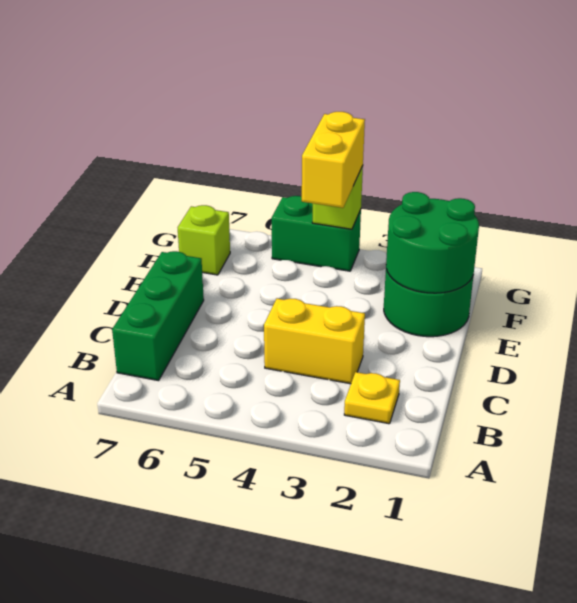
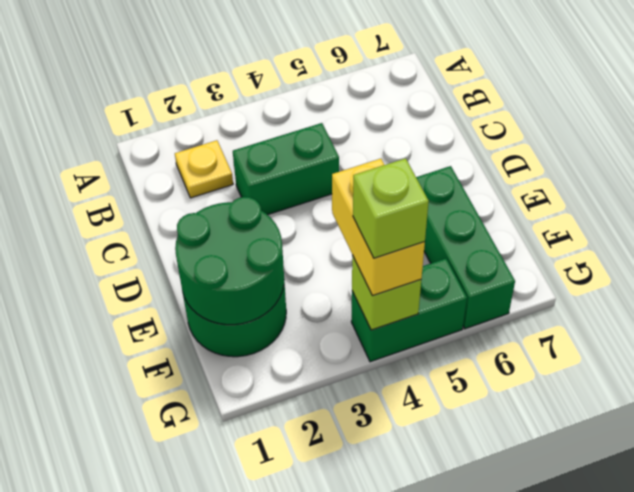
green brick B7:D7 level 1 -> green brick E6:G6 level 1
yellow brick C3:C4 level 1 -> green brick C3:C4 level 1
lime brick F7 level 1 -> lime brick G4 level 4

